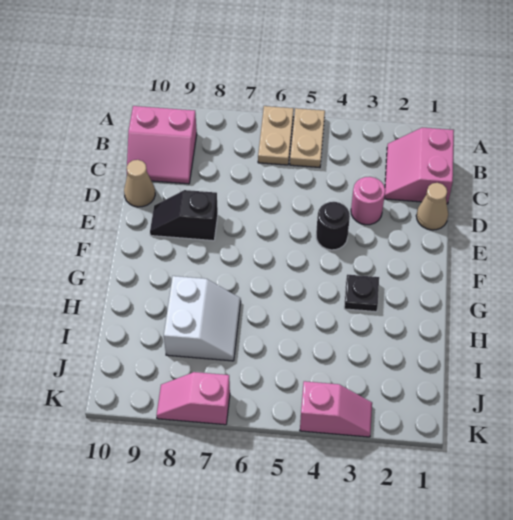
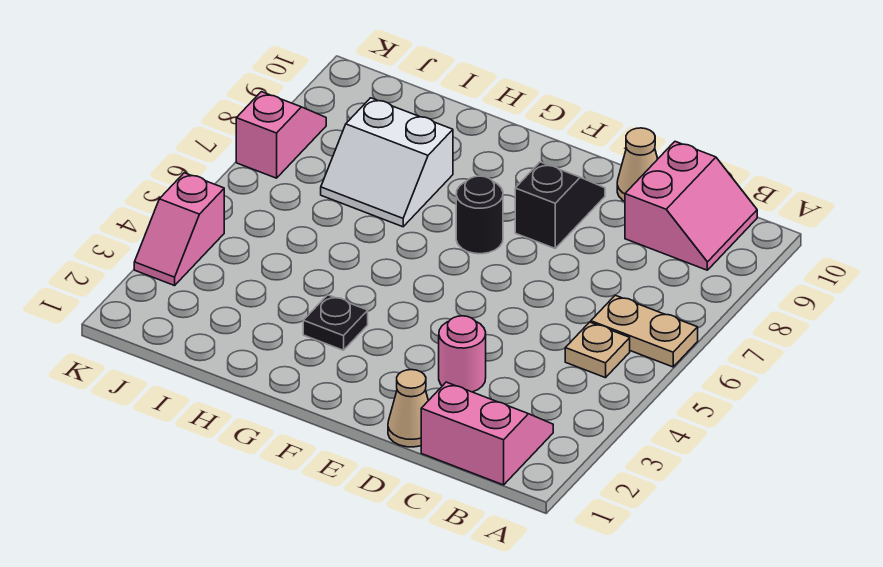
tan plate A5:B5 level 1 -> tan plate B5 level 1
pink slope B9:C10 level 1 top B -> pink slope B9:C10 level 1 top C
black round brick E4 level 1 -> black round brick F7 level 1

